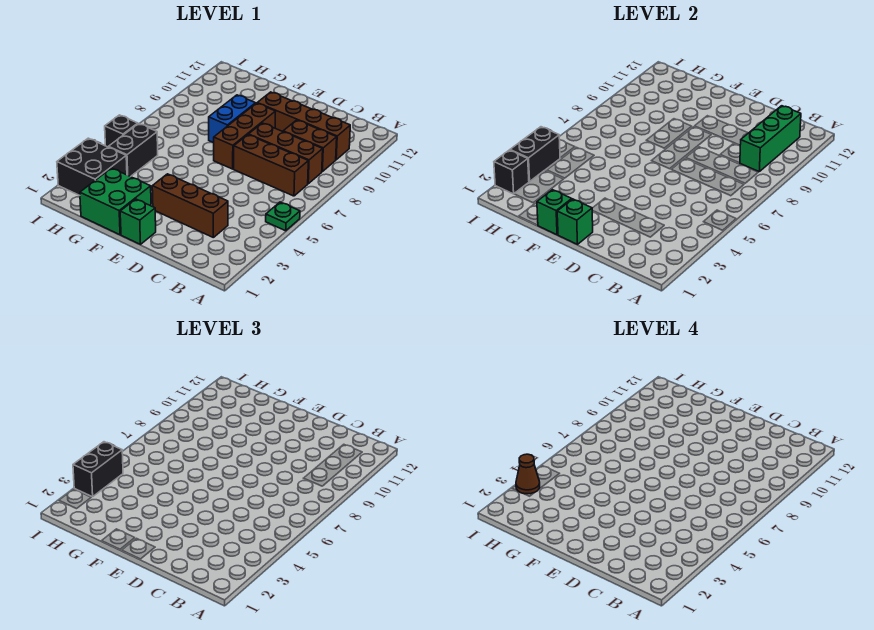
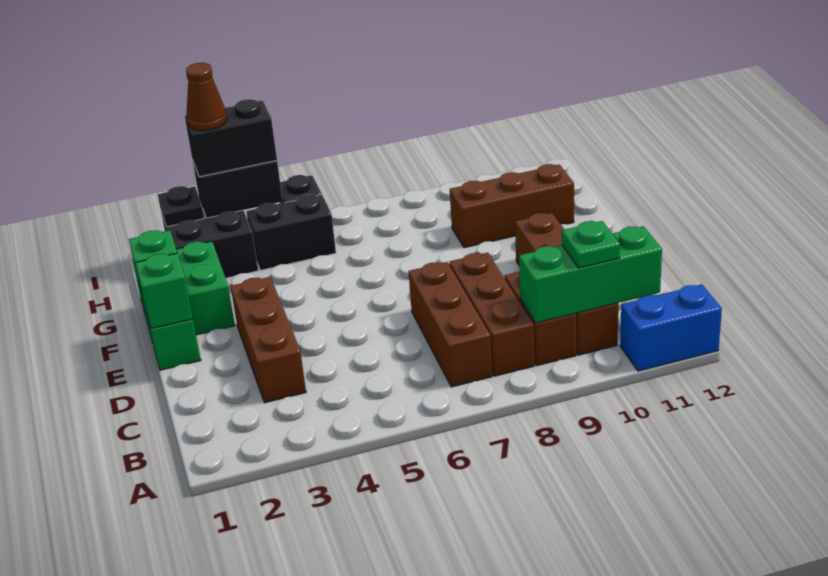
green plate A5 level 1 -> green plate B10 level 3
brown brick E7:E9 level 1 -> brown brick G9:G11 level 1
blue brick F8:F9 level 1 -> blue brick A11:A12 level 1
black brick I2 level 2 -> black plate I2 level 2

